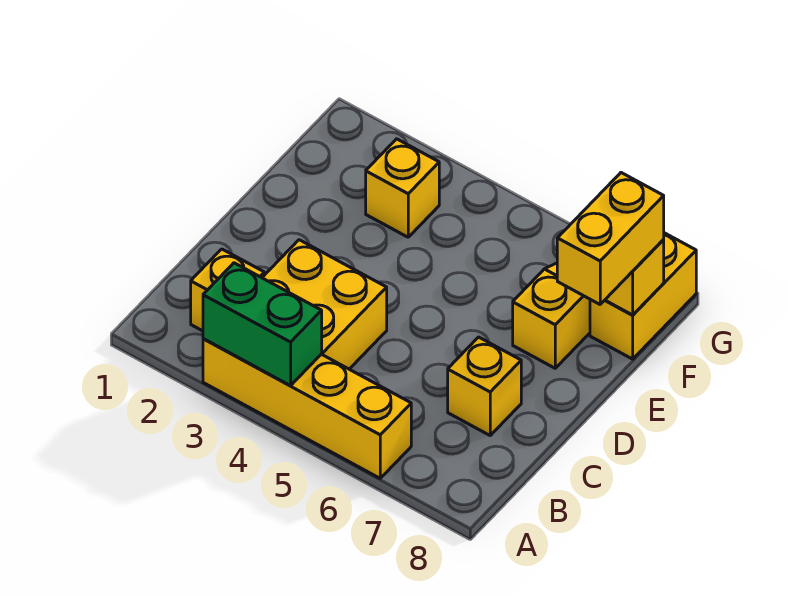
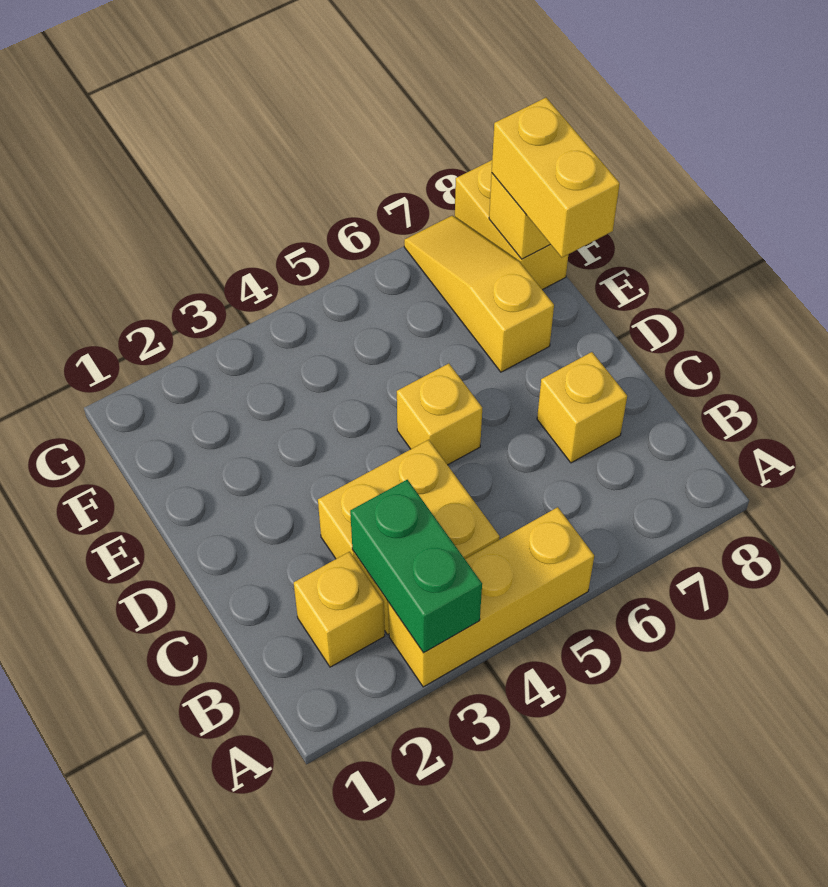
yellow brick A3:A6 level 1 -> yellow brick A3:A5 level 1
green brick A3:A4 level 2 -> green brick A3:B3 level 2
yellow brick F3 level 1 -> yellow brick D5 level 1

